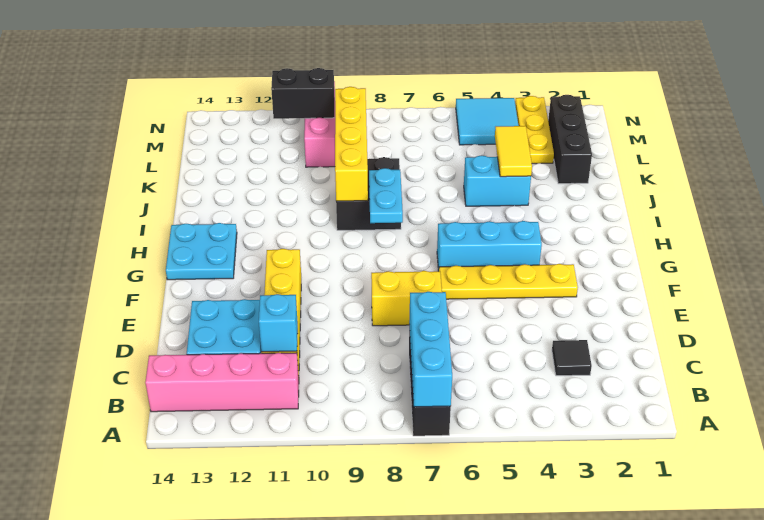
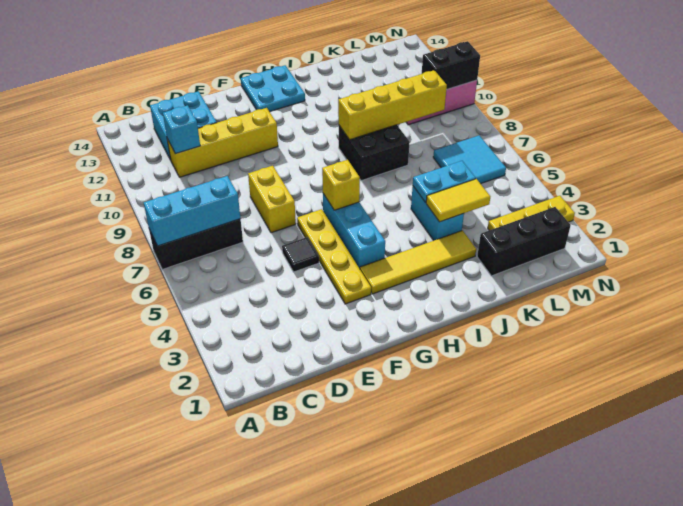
pink brick B11:B14 level 1 -> none
black tile C3 level 1 -> black tile E5 level 1
none -> yellow tile G3:J3 level 1
none -> yellow brick G6 level 2
cyan plate H8:I8 level 2 -> cyan plate J5:K5 level 2
cyan tile M4:N5 level 1 -> cyan tile L6:M7 level 1
black brick M10:M11 level 2 -> black brick M10:N10 level 2

